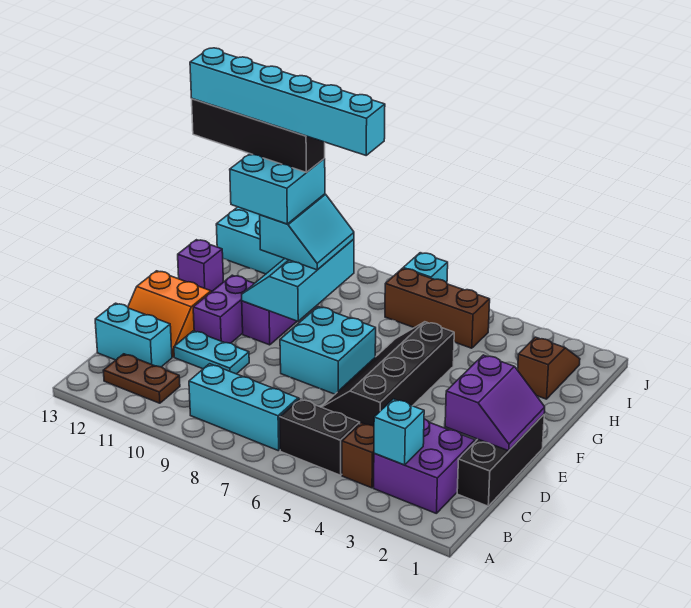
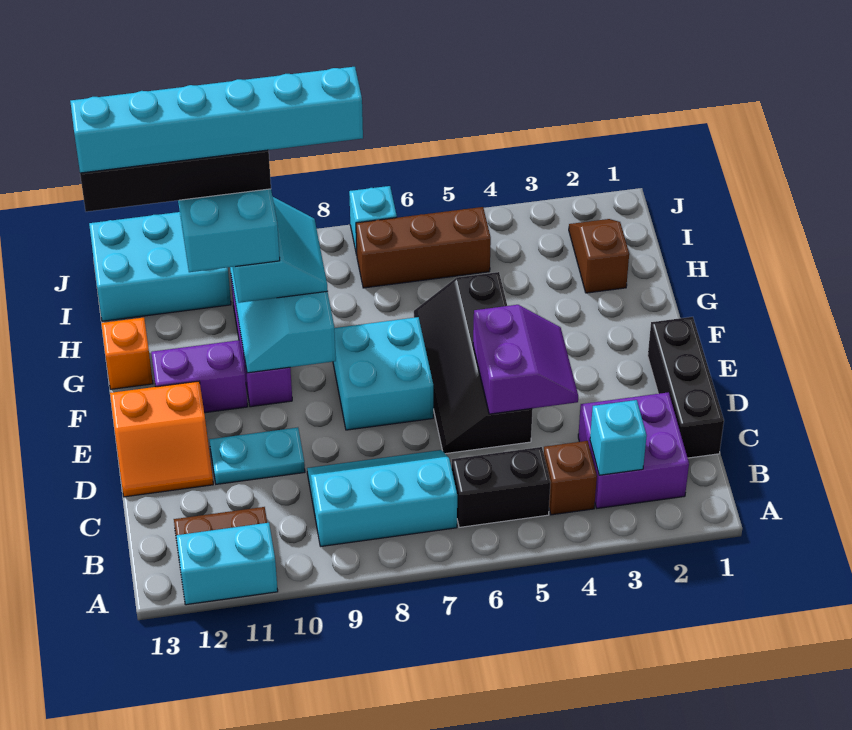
cyan brick C12:C13 level 1 -> cyan brick A11:A12 level 1
purple slope D1:E2 level 2 top 2 -> purple slope D4:E5 level 2 top 5
purple brick E11:F11 level 1 -> purple brick F11:F12 level 1
purple brick G13 level 1 -> orange brick G13 level 1

